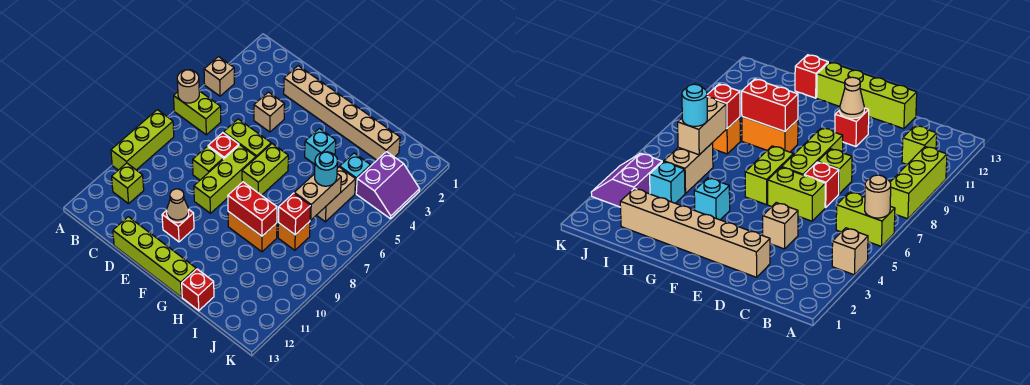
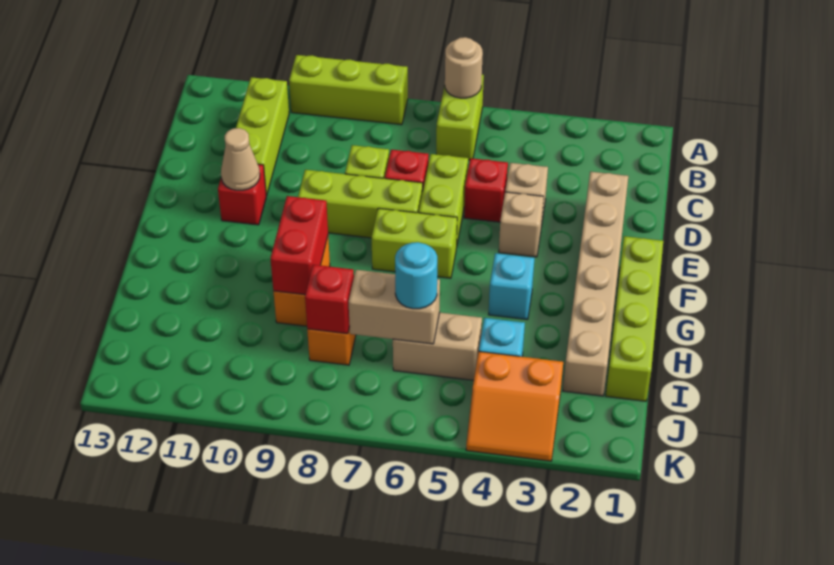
tan brick A4 level 1 -> tan brick E4 level 1
lime brick B11 level 1 -> lime brick B11:D11 level 1
lime brick D13:G13 level 1 -> lime brick F1:I1 level 1
red brick H13 level 1 -> red brick D5 level 1
purple slope J3:K4 level 1 top J -> orange slope J3:K4 level 1 top J

